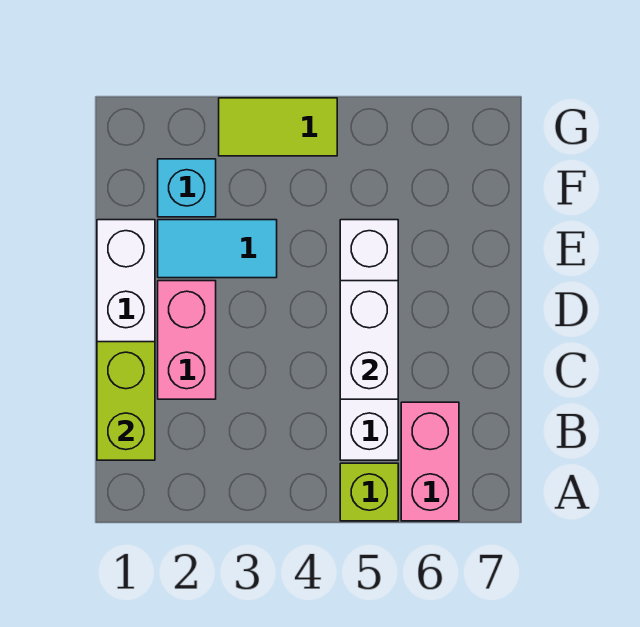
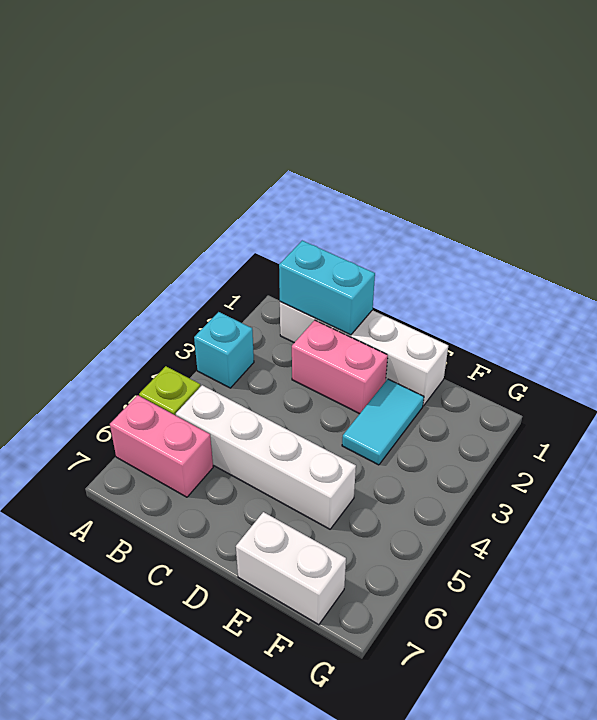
lime brick B1:C1 level 2 -> cyan brick B1:C1 level 2
white brick C5:D5 level 2 -> white brick E7:F7 level 1
cyan brick F2 level 1 -> cyan brick A3 level 1
lime tile G3:G4 level 1 -> none

